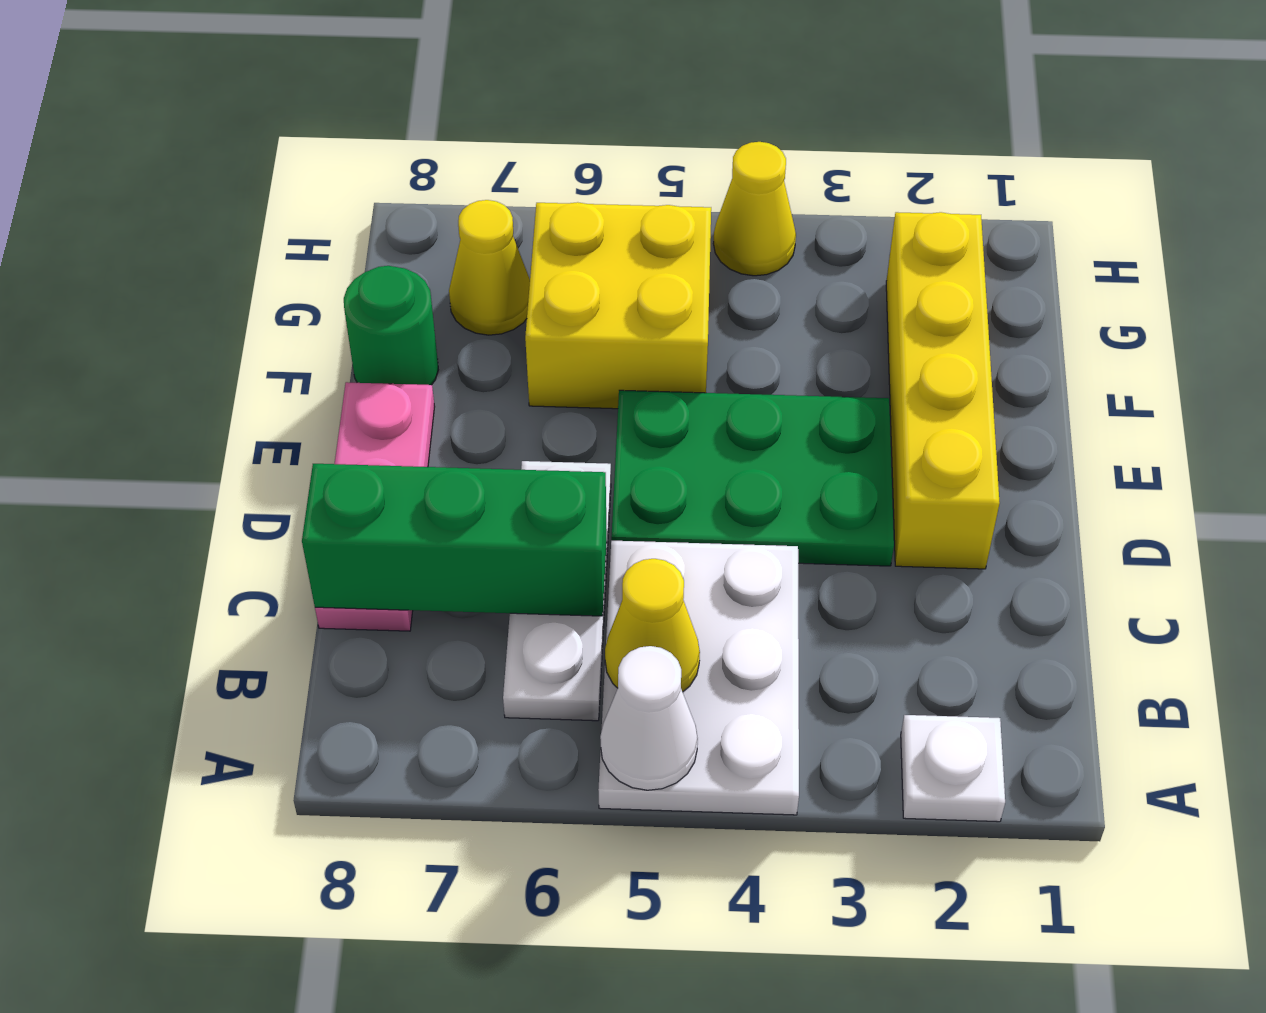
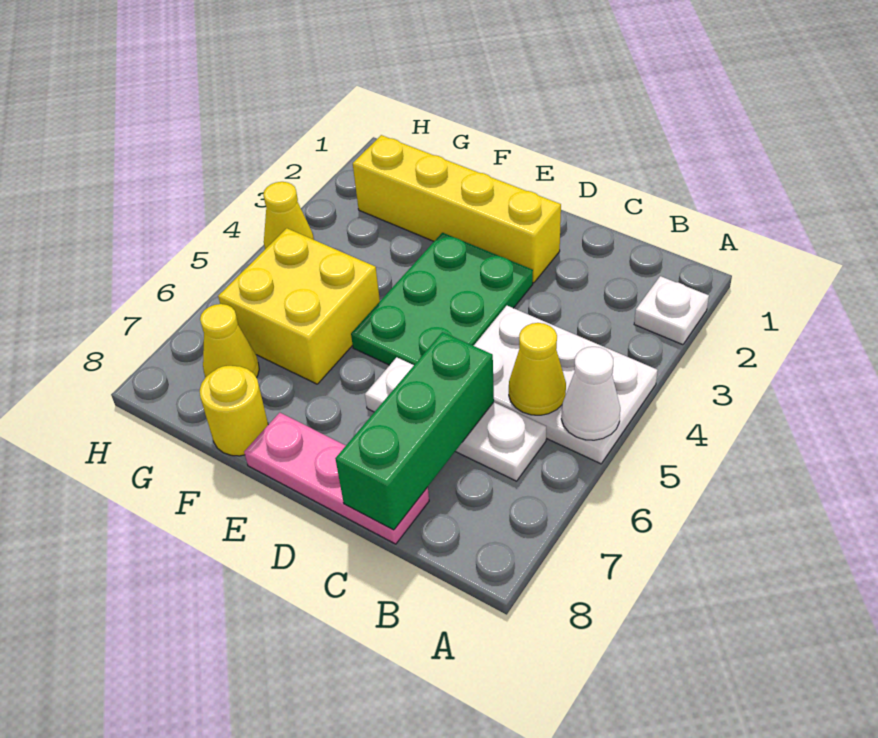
green round brick F8 level 1 -> yellow round brick F8 level 1

